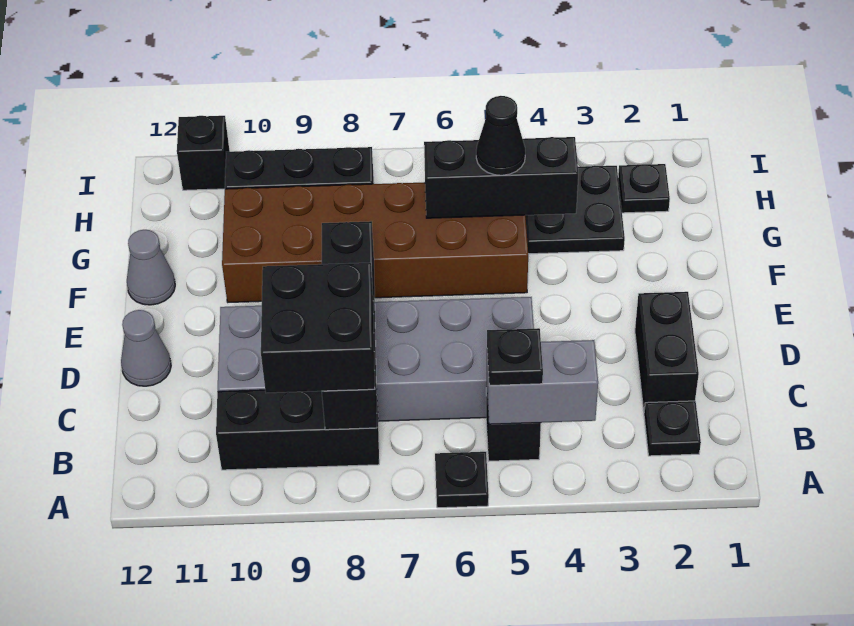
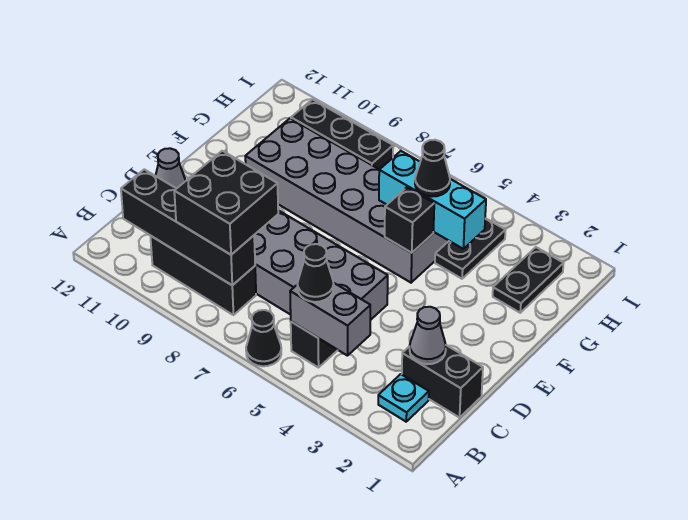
black plate A6 level 1 -> black cone A6 level 1
black plate B2 level 1 -> cyan plate B2 level 1
black plate B5 level 3 -> black cone B5 level 3
black brick B8:E8 level 2 -> black brick B8:B11 level 2
black brick C2:D2 level 1 -> black brick C1:C2 level 1
brown brick F5:G10 level 1 -> grey brick F5:G10 level 1
grey cone F12 level 1 -> grey cone C2 level 2
black plate G3:H4 level 1 -> black plate G4:H4 level 1
black brick G4:G6 level 2 -> cyan brick G4:G6 level 2
black plate H2 level 1 -> black plate G2:H2 level 1
black brick I11 level 1 -> black brick F5 level 2

